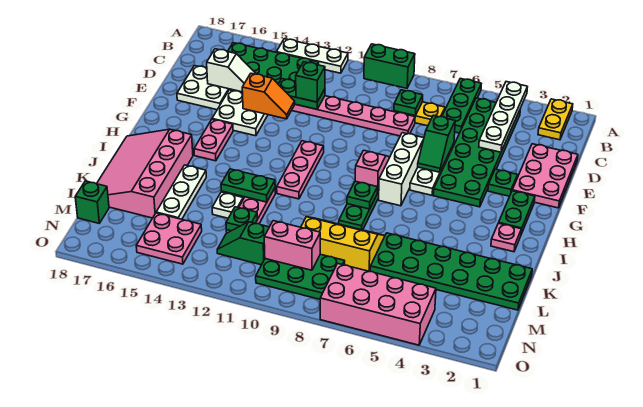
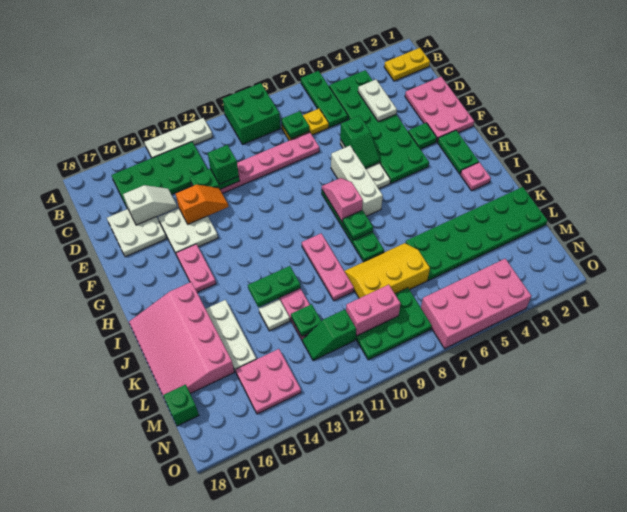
yellow plate A2:B2 level 1 -> yellow plate B1:B2 level 1
white plate A4:D4 level 2 -> white plate C4:D4 level 2
green brick A9:A10 level 1 -> green brick A9:B10 level 1
pink plate G11:I11 level 1 -> pink plate I10:K10 level 1

